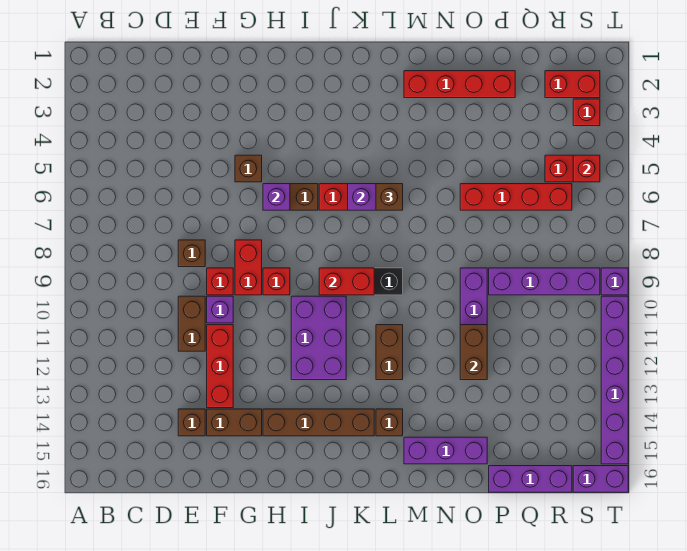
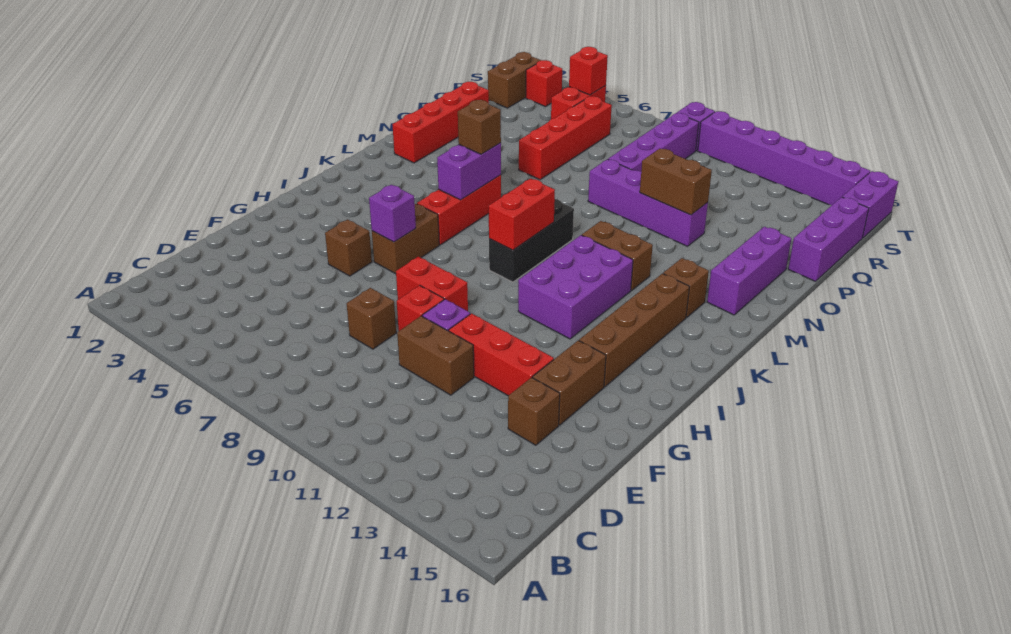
red brick H9 level 1 -> none
purple brick I10:J12 level 1 -> purple brick I11:K12 level 1
red brick R2:S2 level 1 -> brown brick R2:S2 level 1

